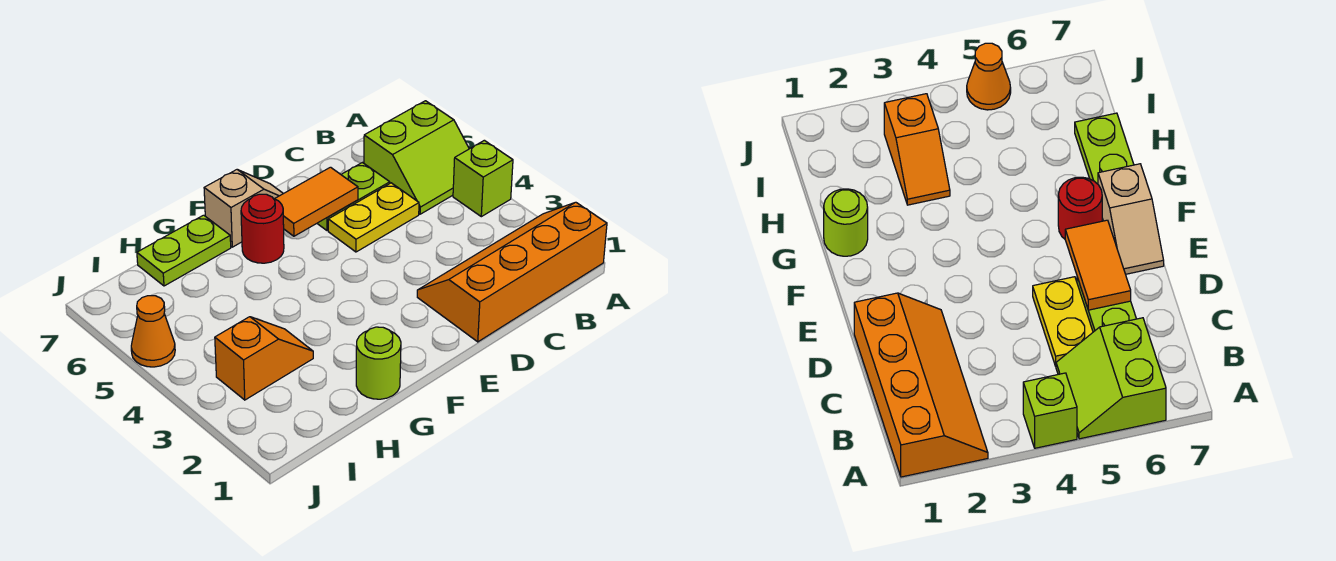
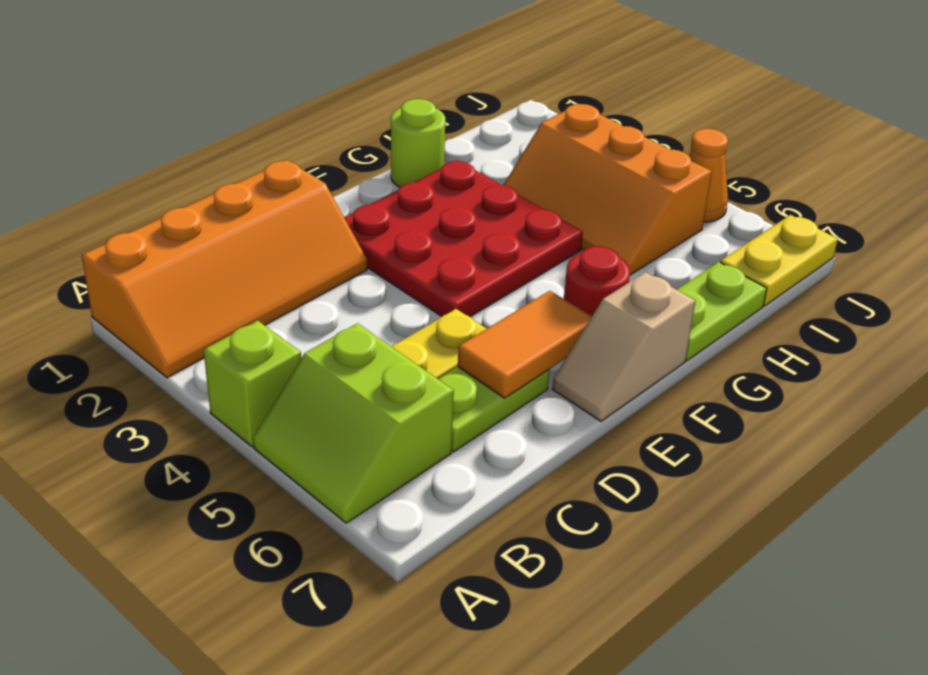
lime slope A5:B6 level 1 top 6 -> lime slope A5:B6 level 1 top B
none -> red plate E2:G4 level 1
orange slope H3:I3 level 1 top I -> orange slope H3:I5 level 1 top I
none -> yellow plate I7:J7 level 1

